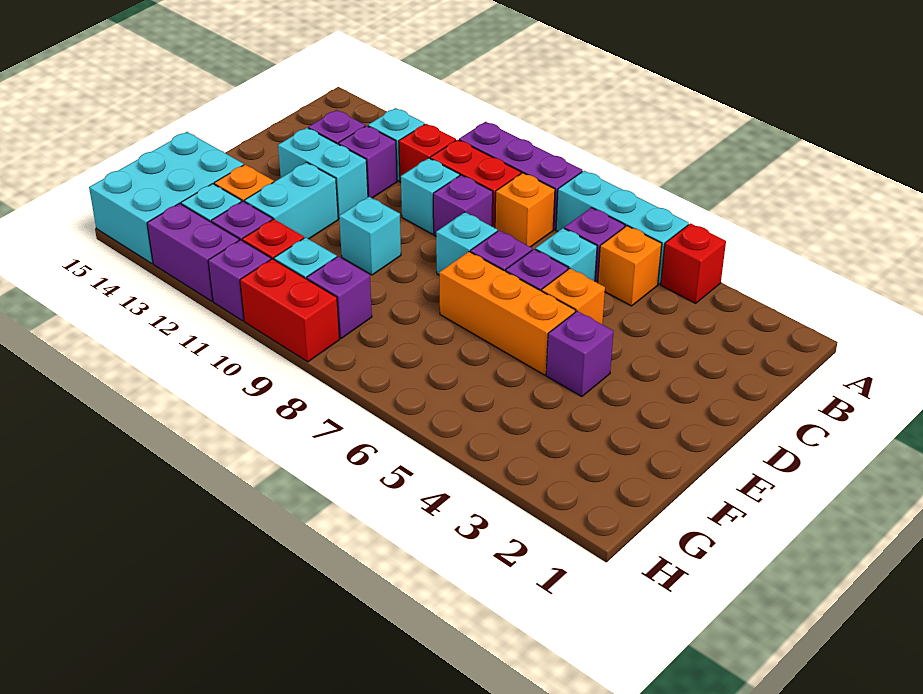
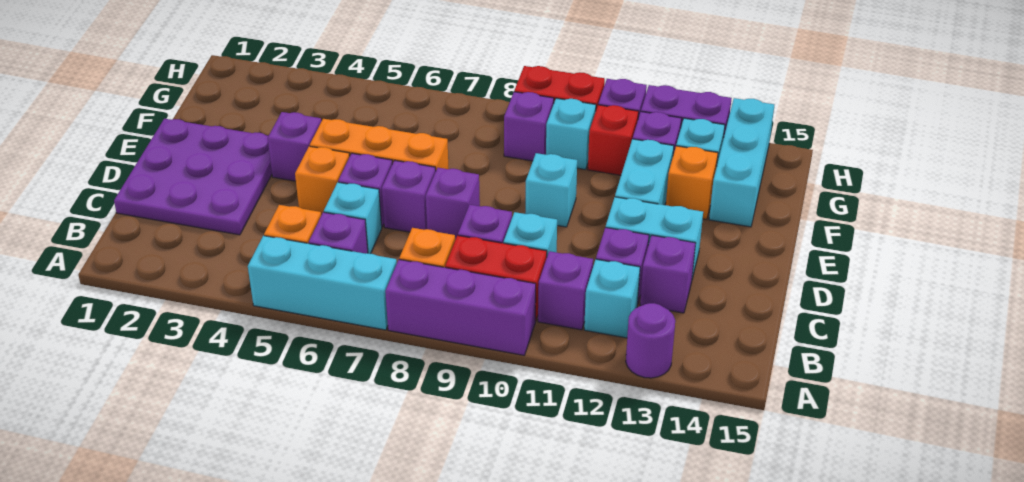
red brick A4 level 1 -> none
none -> purple round brick A13 level 1
red brick B11 level 1 -> purple brick B11 level 1
none -> purple plate C1:E3 level 1
cyan brick D8 level 1 -> purple brick D8 level 1
cyan brick F14:H15 level 1 -> cyan brick F14:H14 level 1

